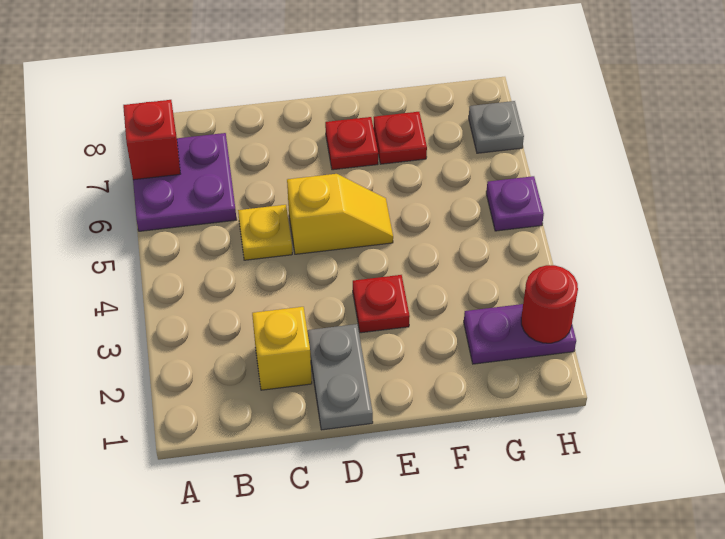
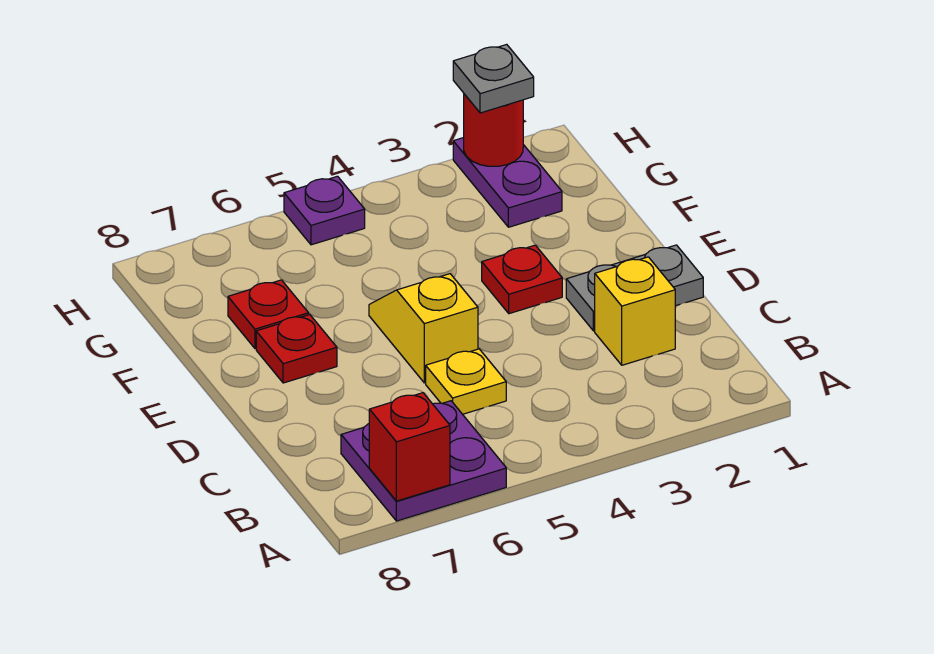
grey plate H7 level 1 -> grey plate H2 level 3

